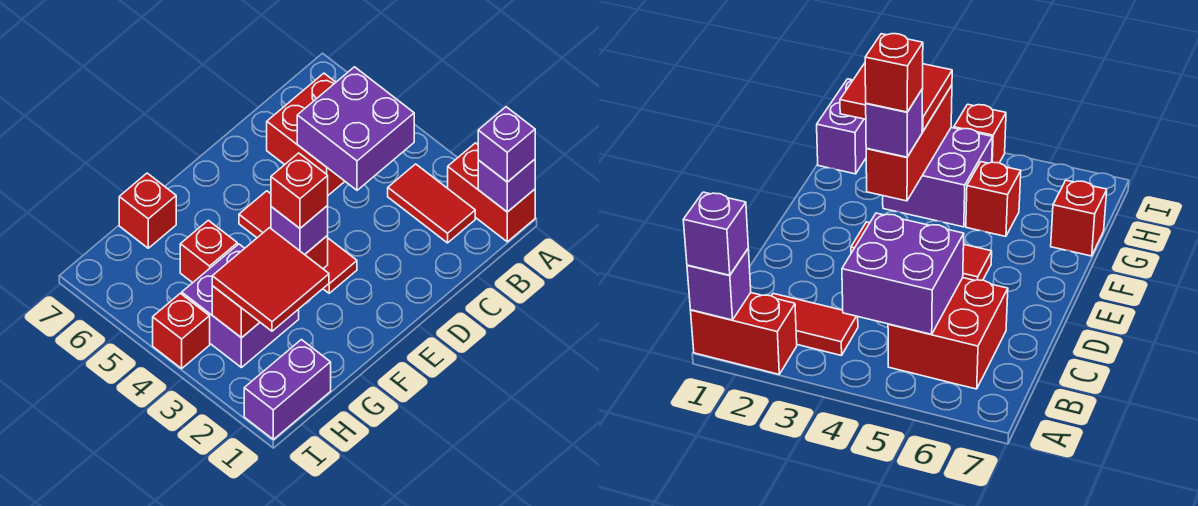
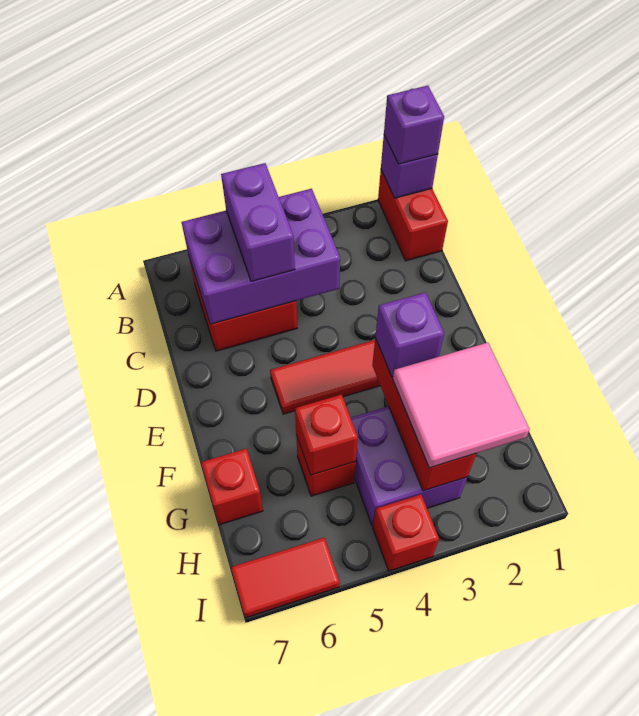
red brick A1:A2 level 1 -> red brick A1:B1 level 1
red tile B2:B3 level 1 -> red tile I6:I7 level 1
purple brick B4:C5 level 2 -> purple brick B4:C6 level 2
red brick F3 level 4 -> red brick G5 level 2
red tile G2:H3 level 3 -> pink tile G2:H3 level 3
purple brick H1:I1 level 1 -> purple brick B5:C5 level 3

